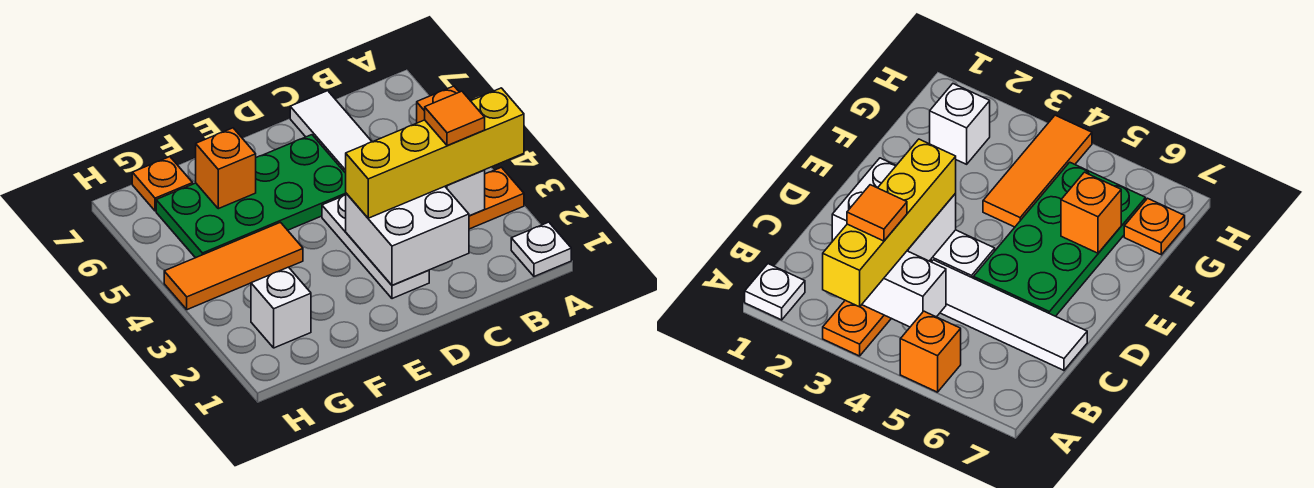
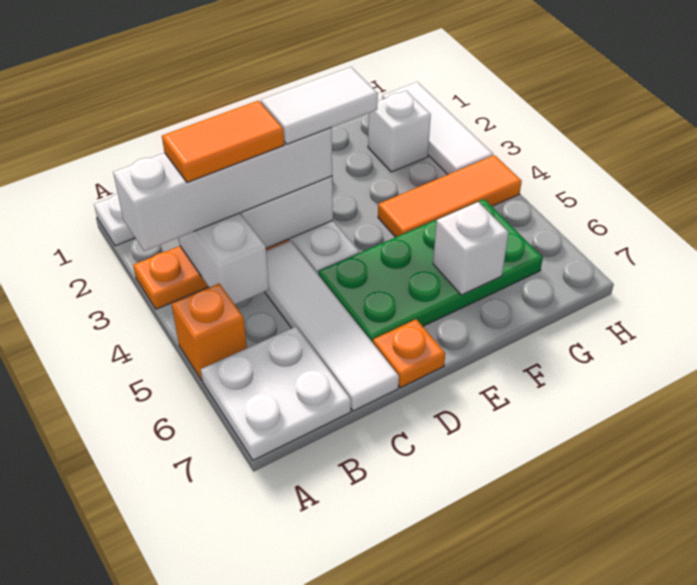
yellow brick A3:D3 level 3 -> white brick A3:D3 level 3
none -> white plate A6:B7 level 1
orange tile B3 level 4 -> orange tile B3:C3 level 4
none -> white tile D3:E3 level 4
orange brick F6 level 2 -> white brick F6 level 2
orange plate G7 level 1 -> orange plate D7 level 1
none -> white tile H1:H3 level 1

